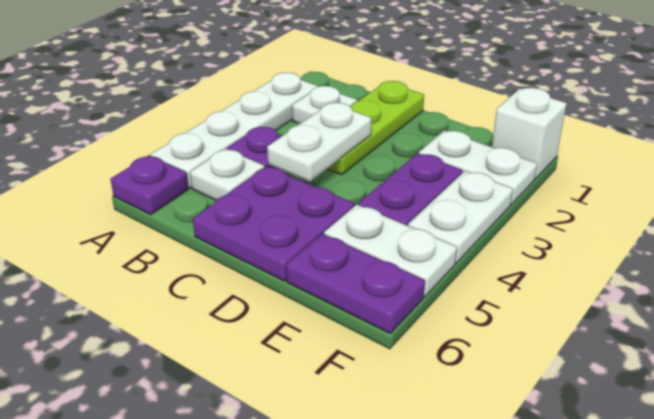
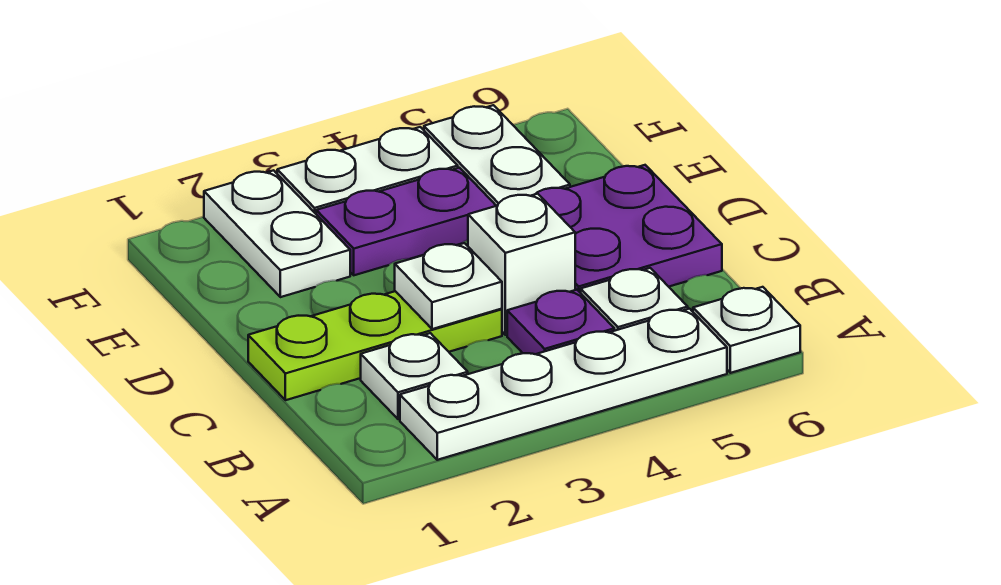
purple plate A6 level 1 -> white plate A6 level 1
white plate C3:C4 level 2 -> white plate C3 level 2
purple plate E6:F6 level 1 -> none
white brick F1 level 1 -> white brick C4 level 1

